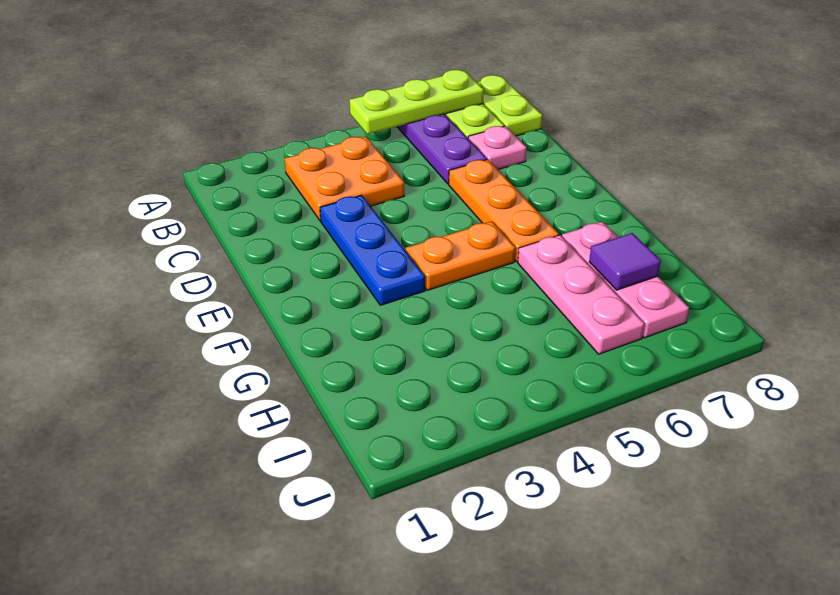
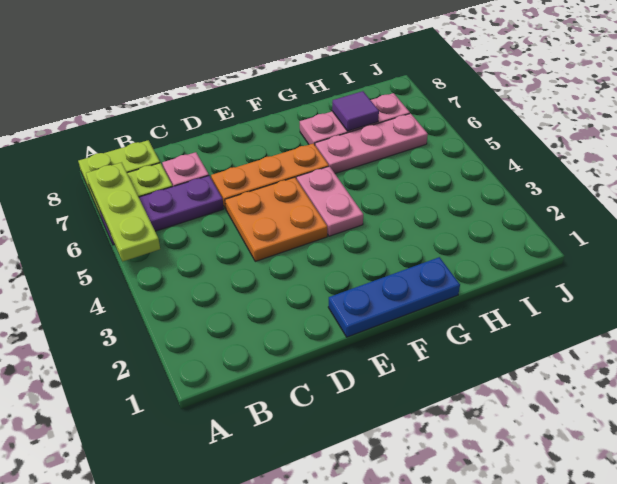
orange plate B3:C4 level 1 -> orange plate D4:E5 level 1
blue plate D3:F3 level 1 -> blue plate E1:G1 level 1
orange plate F4:F5 level 1 -> pink plate F4:F5 level 1

